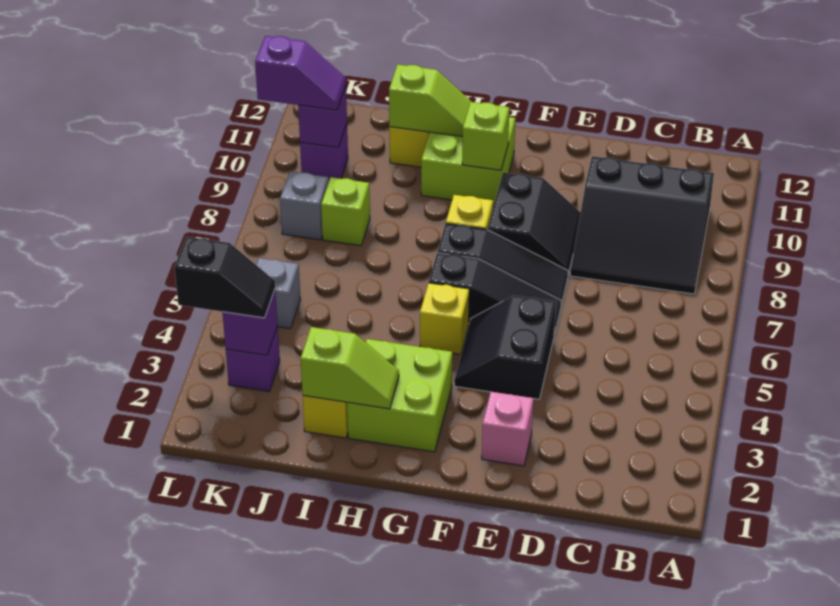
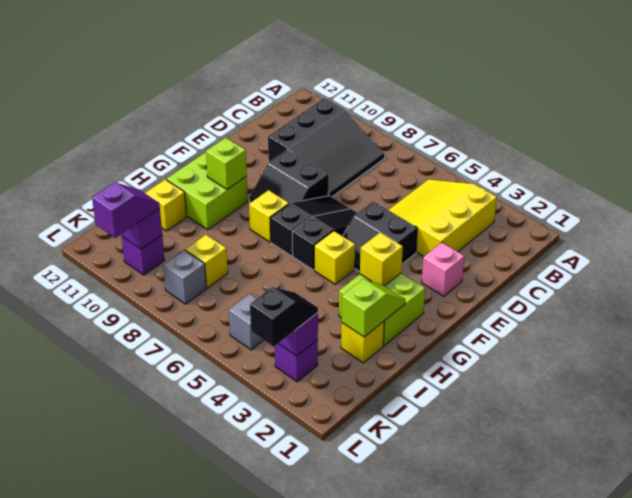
none -> yellow slope B3:D5 level 1 top 3
black slope E8:F9 level 1 top F -> black slope E8:F9 level 1 top E
none -> yellow brick G3 level 2
lime slope H11:I11 level 2 top I -> none
lime brick J8 level 1 -> yellow brick J8 level 1

